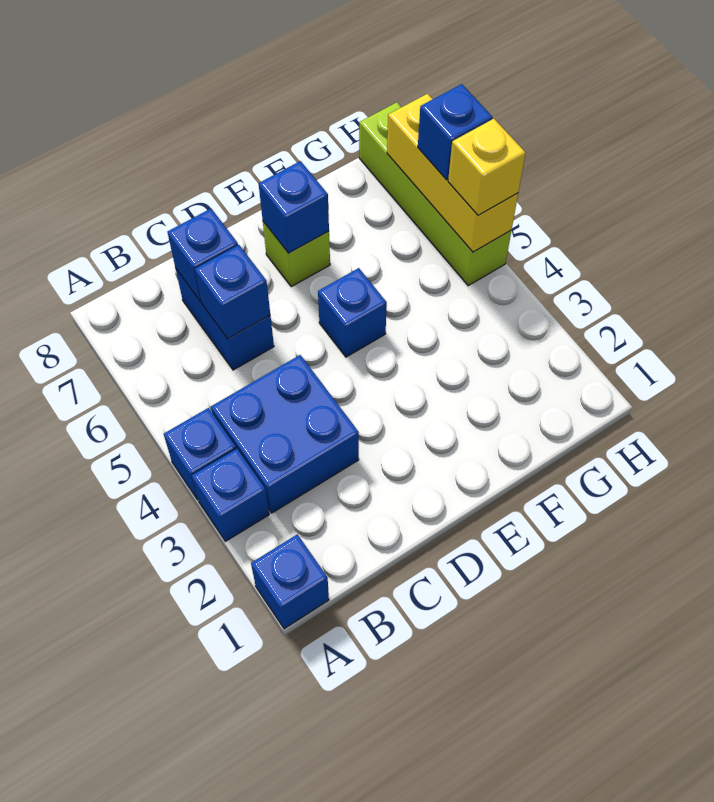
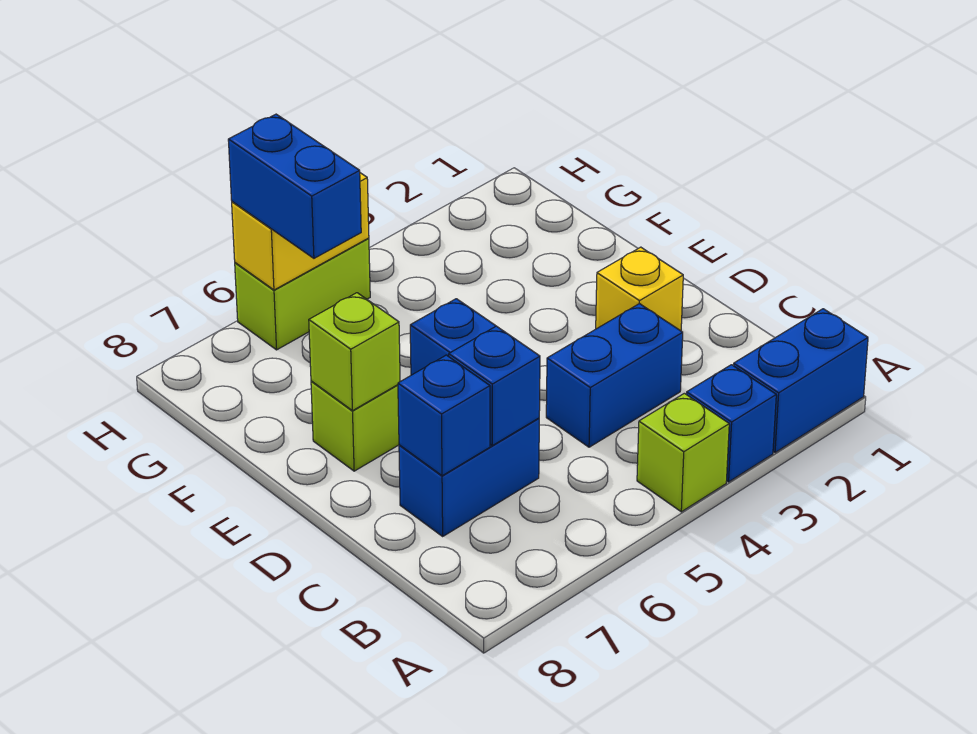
blue brick A1 level 1 -> blue brick A1:A2 level 1
blue brick A4 level 1 -> lime brick A4 level 1
blue brick B3:C4 level 1 -> blue brick C3:C4 level 1
blue brick E7 level 2 -> lime brick E7 level 2
lime brick H5:H8 level 1 -> lime brick H5:H6 level 1
yellow brick H5:H7 level 2 -> yellow brick H5:H6 level 2
yellow brick H5 level 3 -> yellow brick D2 level 1
blue brick H6 level 3 -> blue brick G6:H6 level 3

